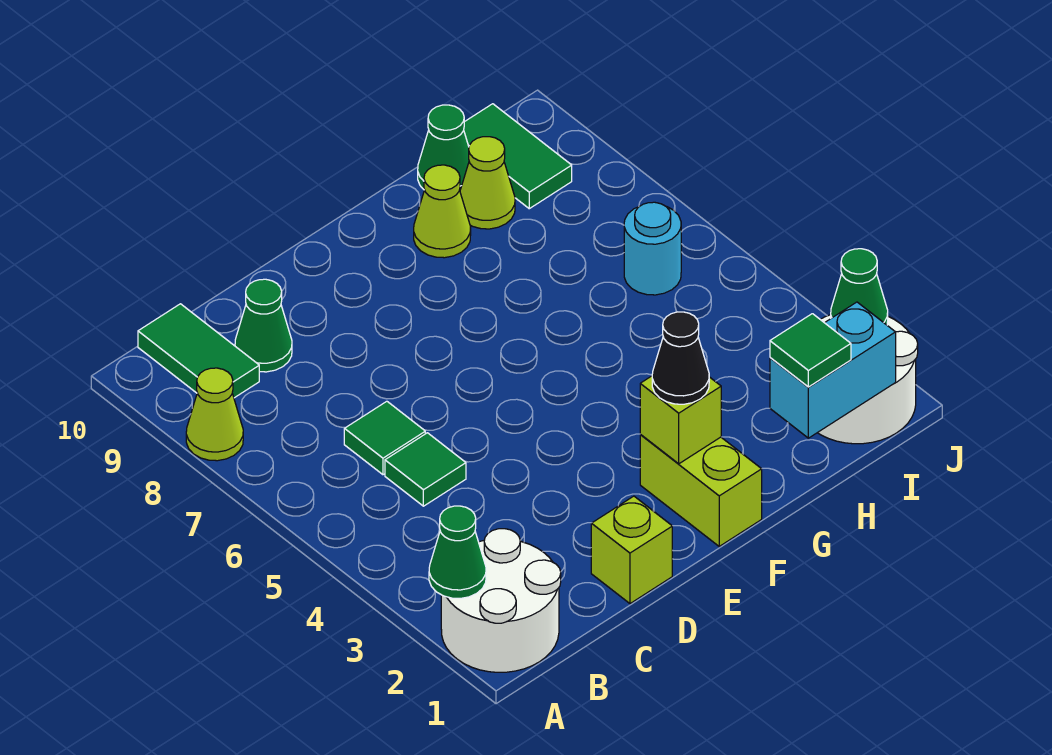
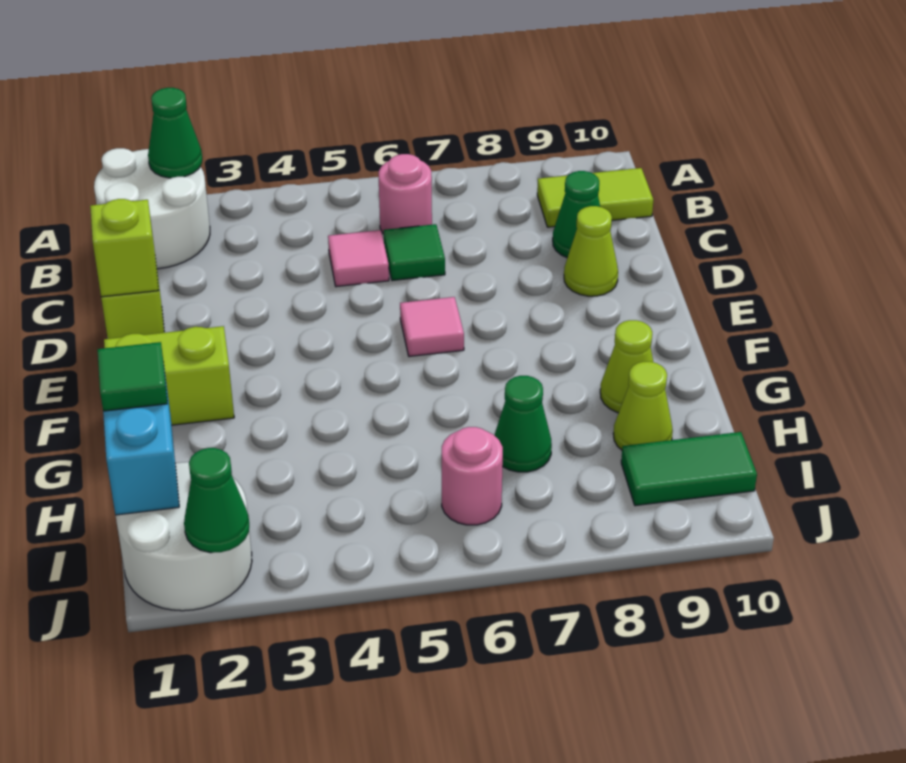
lime cone A8 level 1 -> lime cone D9 level 1
none -> pink round brick B6 level 1
green tile B9:B10 level 1 -> lime tile B9:B10 level 1
green tile C5 level 1 -> pink tile C5 level 1
none -> pink tile E6 level 1
lime brick F2 level 2 -> lime brick D1 level 2
black cone F2 level 3 -> none
green cone H10 level 1 -> green cone H7 level 1
cyan round brick I6 level 1 -> pink round brick I6 level 1

